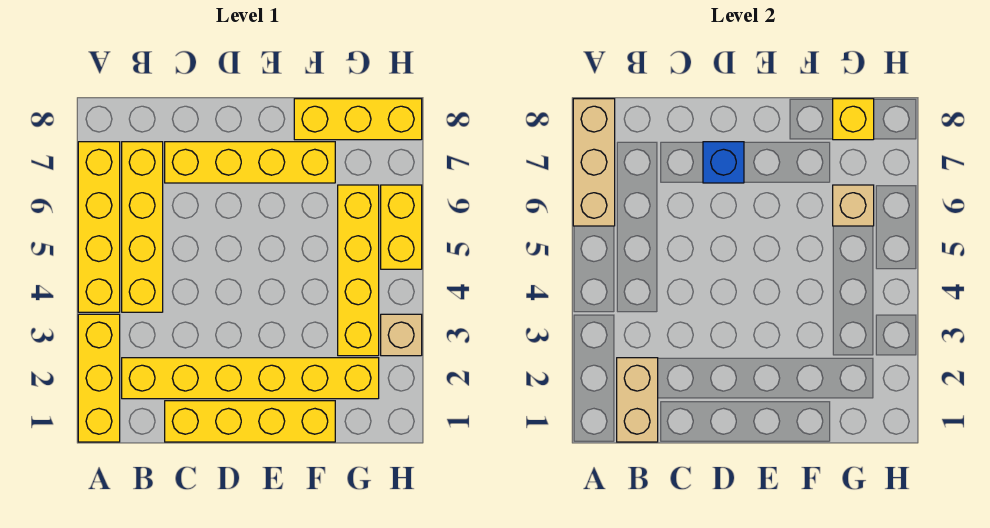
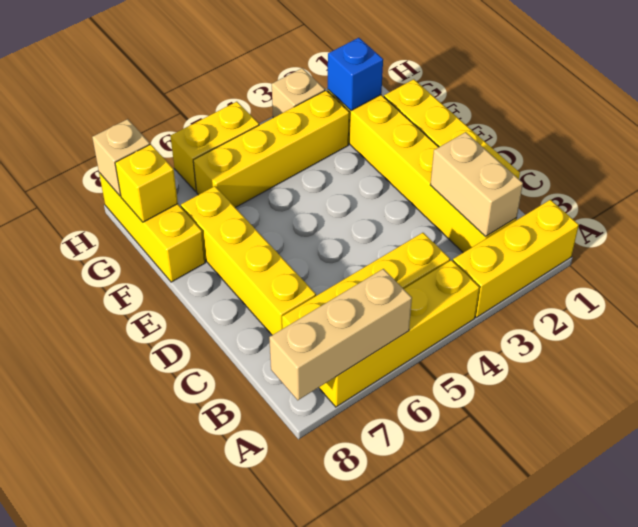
tan brick B1:B2 level 2 -> tan brick B2:C2 level 2
blue brick D7 level 2 -> blue brick G2 level 2
tan brick G6 level 2 -> tan brick H8 level 2

